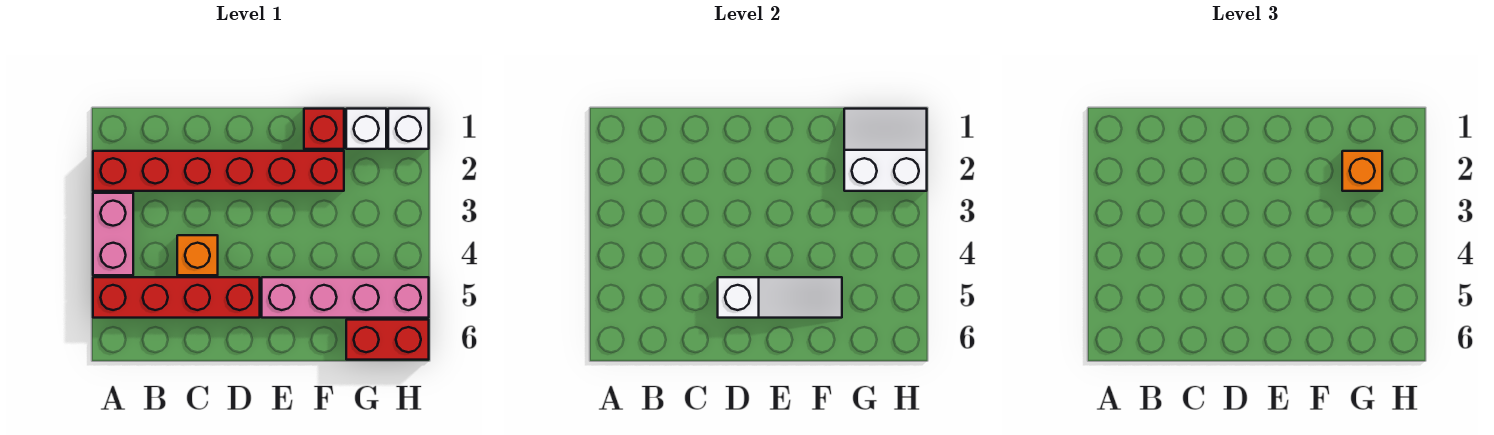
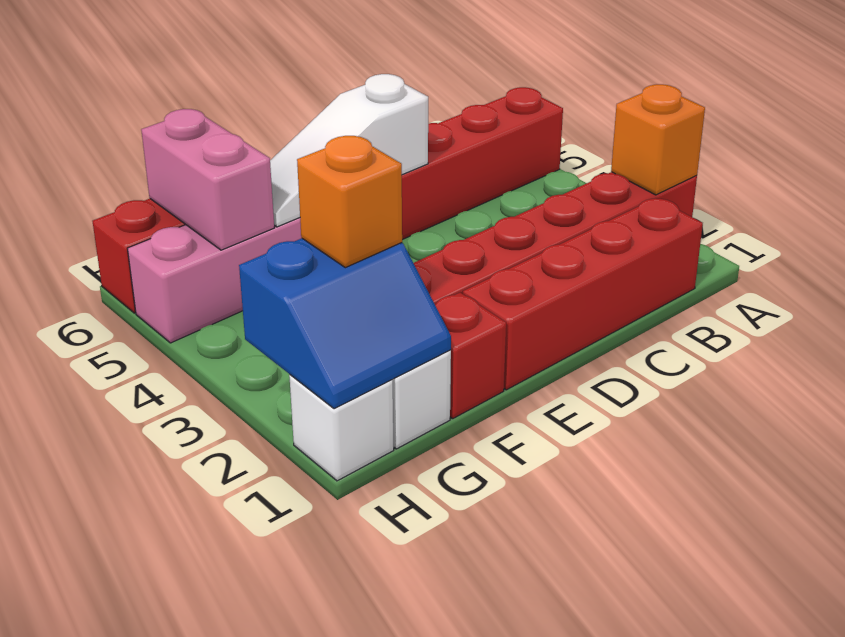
pink brick A3:A4 level 1 -> pink brick G5:G6 level 2
none -> red brick B1:E1 level 1
orange brick C4 level 1 -> orange brick A2 level 2
white slope G1:H2 level 2 top 2 -> blue slope G1:H2 level 2 top 2

